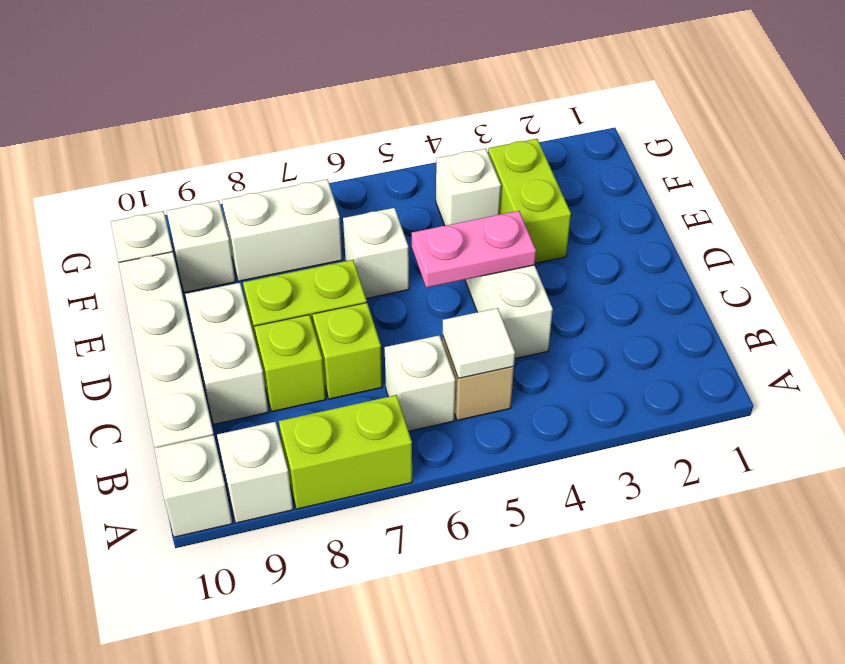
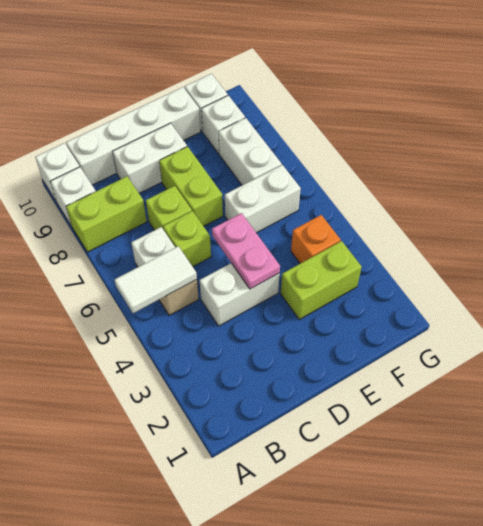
lime brick A7:A8 level 1 -> lime brick A8:B8 level 1
white tile B5 level 2 -> white tile A5:B5 level 2
lime brick C8 level 1 -> lime brick C6 level 1
white brick E6 level 1 -> white brick E6:F6 level 1
white brick F4 level 1 -> orange brick F4 level 1

